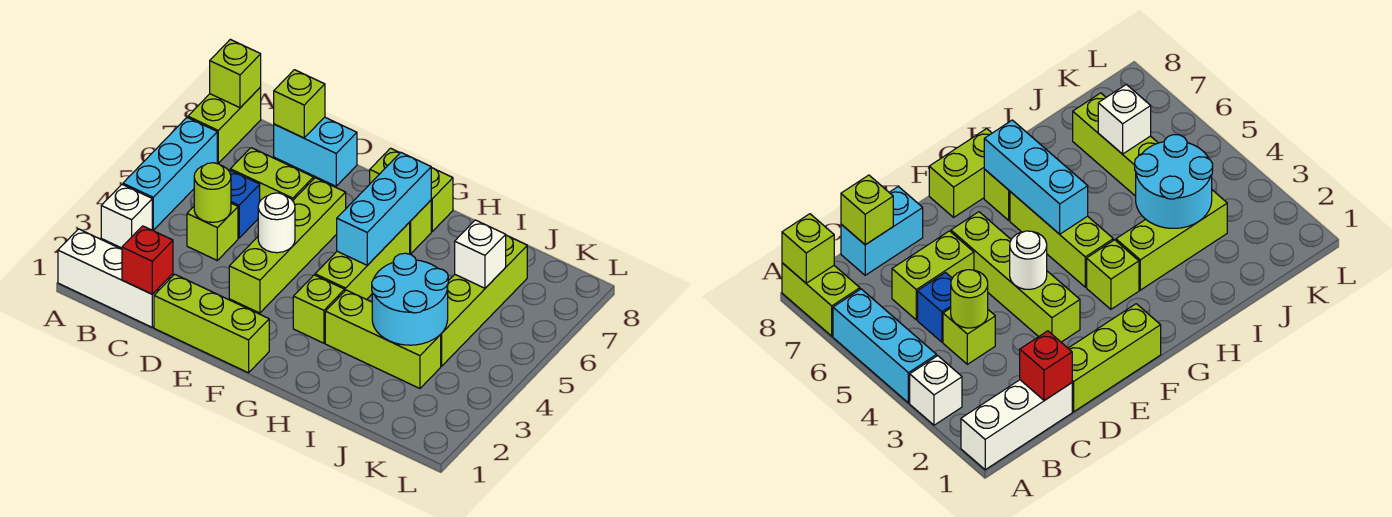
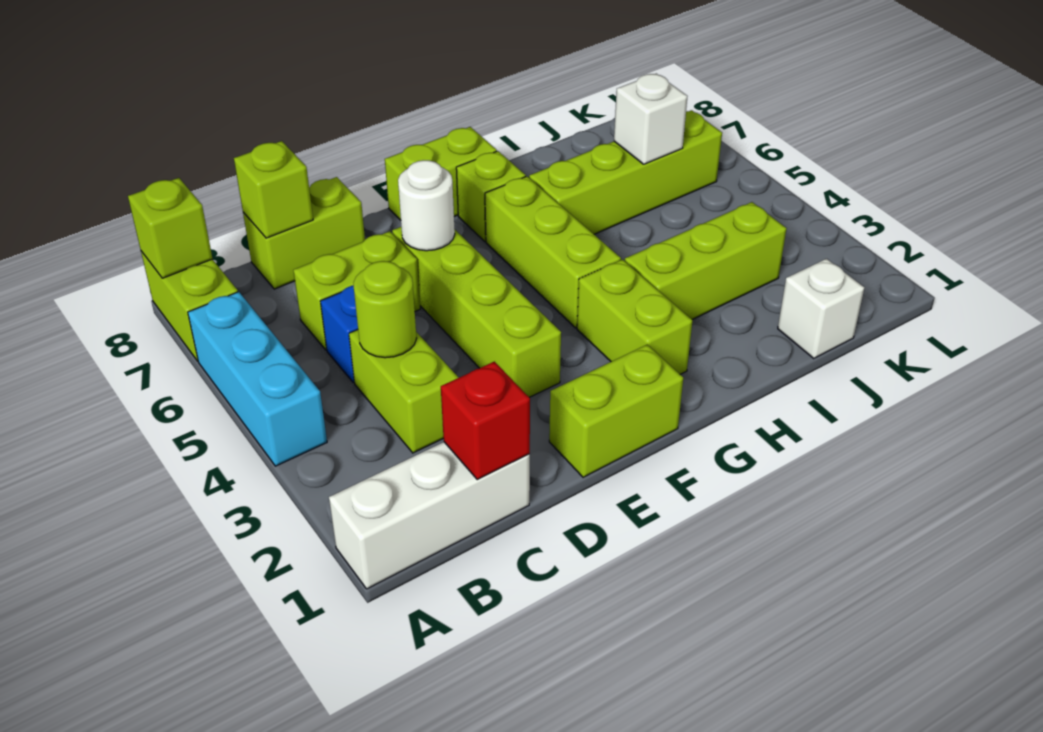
white brick A3 level 1 -> white brick J1 level 1
lime brick C4 level 1 -> lime brick C3:C4 level 1
cyan brick C8:D8 level 1 -> lime brick C8:D8 level 1
lime brick D1:F1 level 1 -> lime brick E1:F1 level 1
white round brick E4 level 2 -> white round brick E6 level 2
lime brick G3 level 1 -> lime brick G2:G3 level 1
cyan brick G5:G7 level 2 -> none
cyan round brick I3:J4 level 2 -> none
lime brick J4:J7 level 1 -> lime brick H6:K6 level 1

